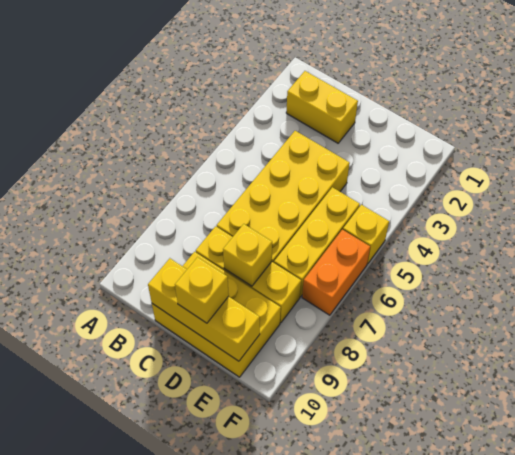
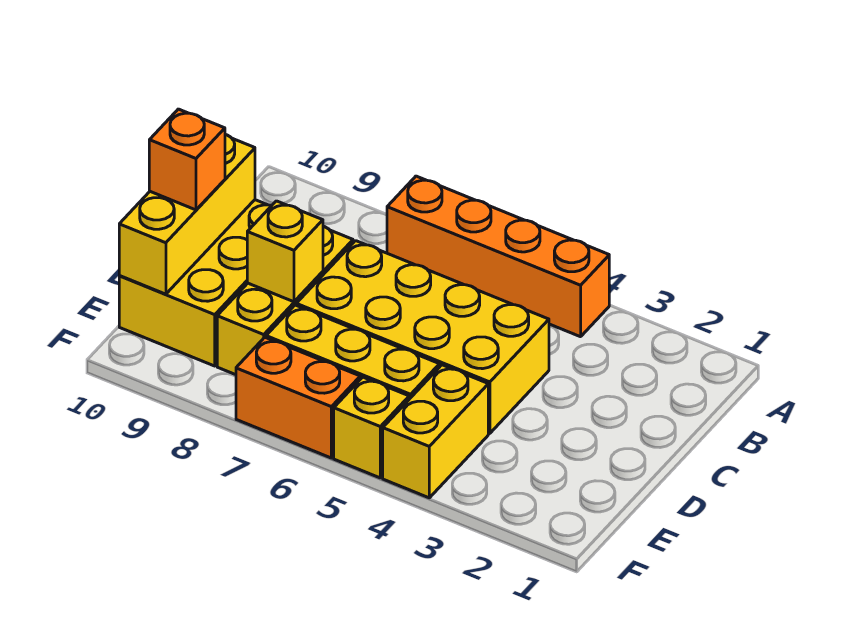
none -> orange brick A4:A7 level 1
yellow brick B2:C2 level 1 -> yellow brick E4:F4 level 1
yellow brick D10 level 3 -> orange brick D10 level 3

